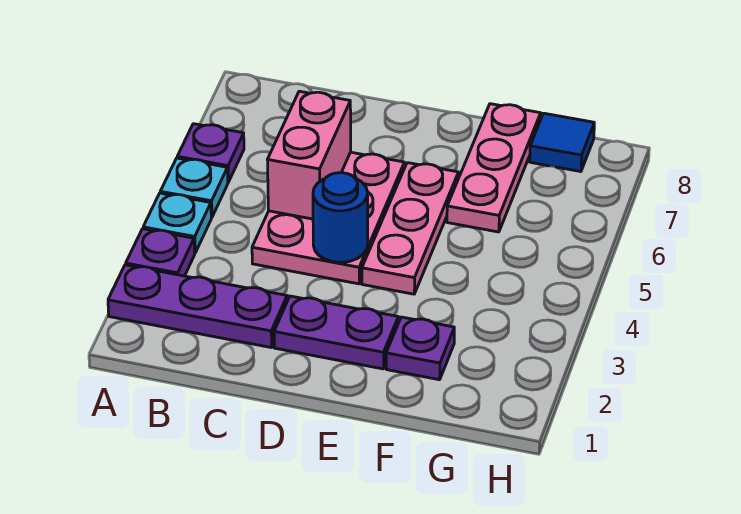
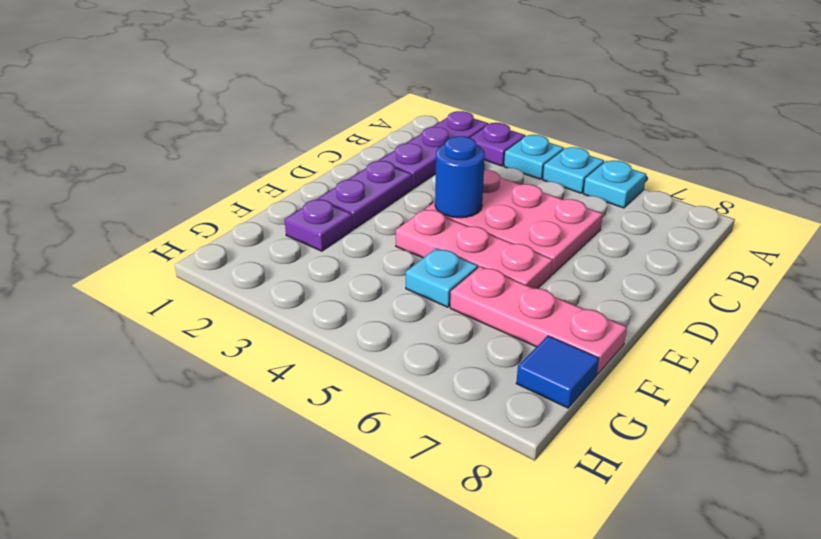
purple plate A6 level 1 -> cyan plate A6 level 1
pink brick C5:C6 level 2 -> none
none -> cyan plate F5 level 1

